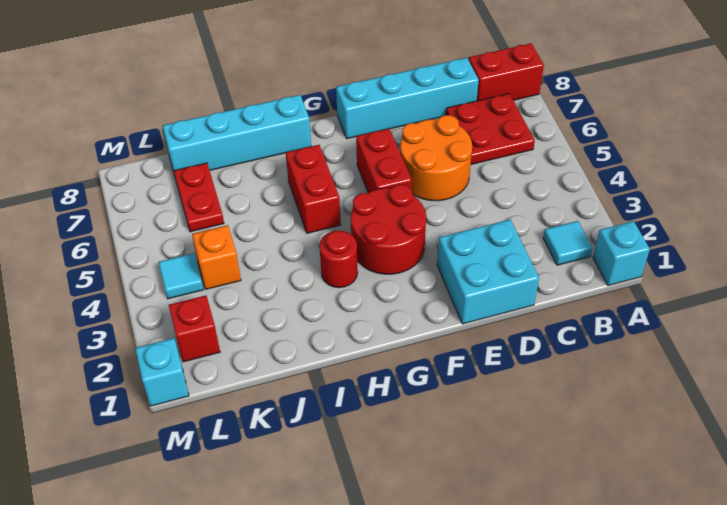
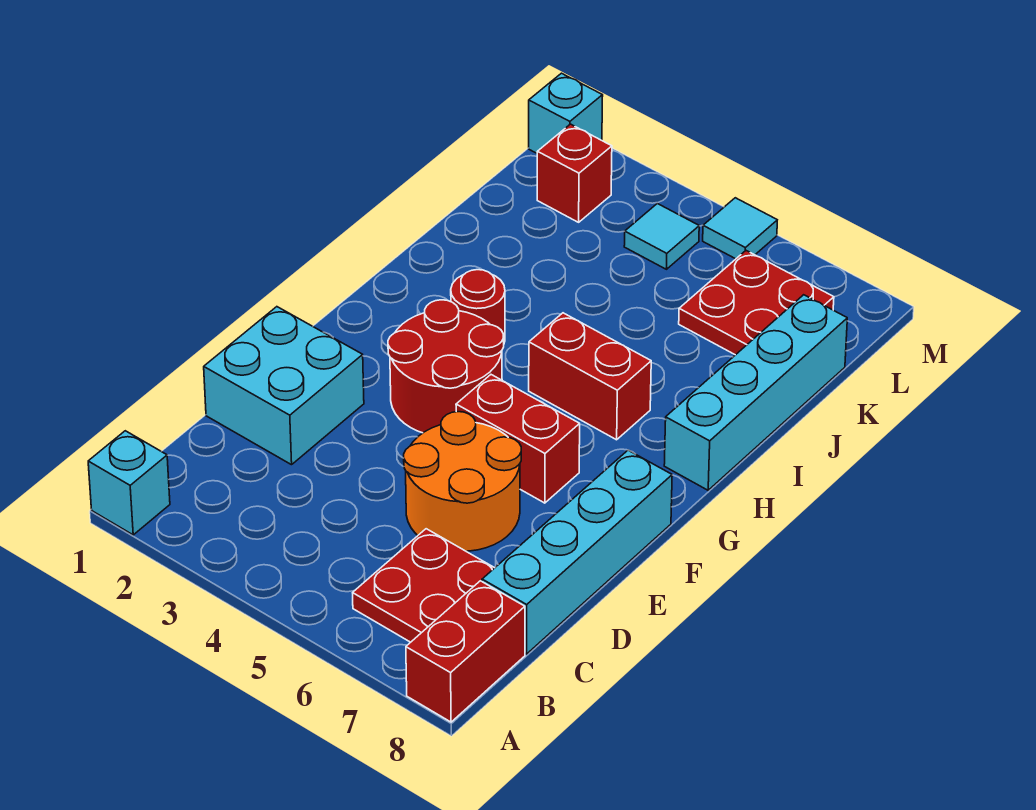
cyan tile B2 level 1 -> cyan tile M5 level 1
orange brick K4 level 1 -> none
red plate K6:K7 level 1 -> red plate K6:L7 level 1

